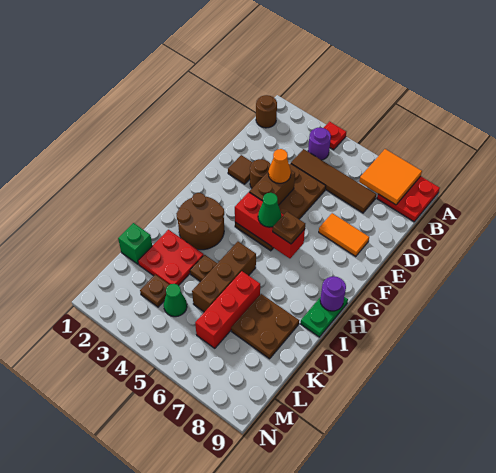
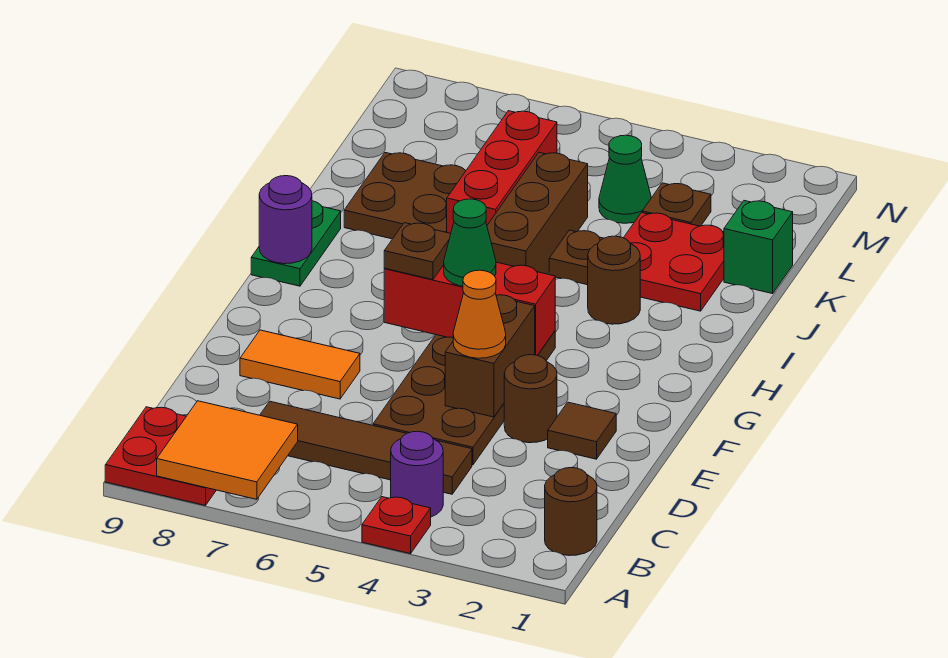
brown round brick H2:I3 level 1 -> brown round brick I3 level 1

